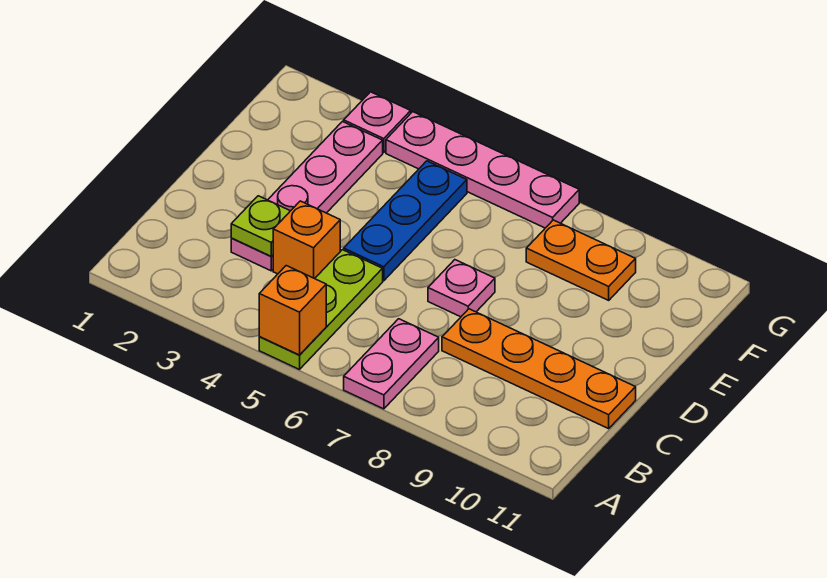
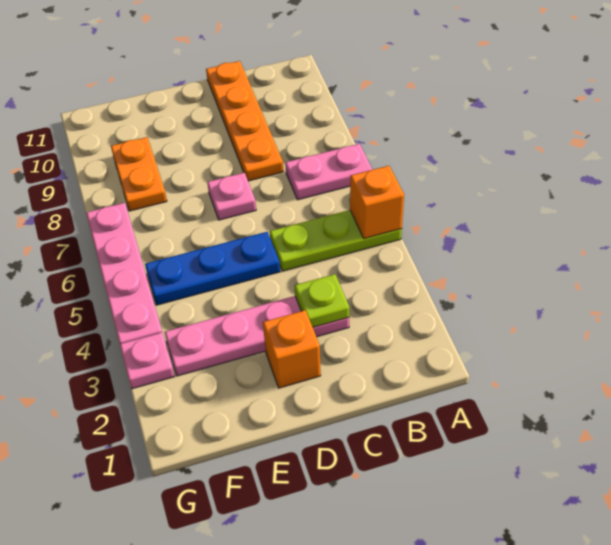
orange brick C4 level 1 -> orange brick D2 level 1

